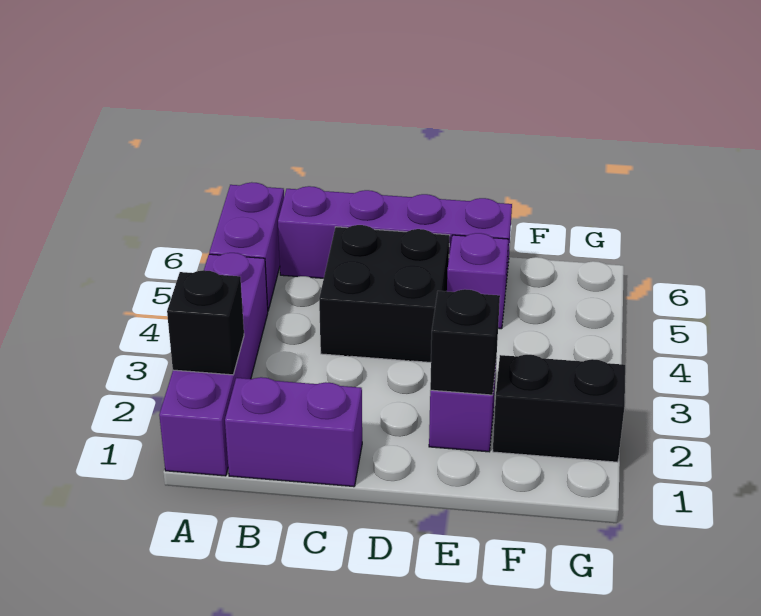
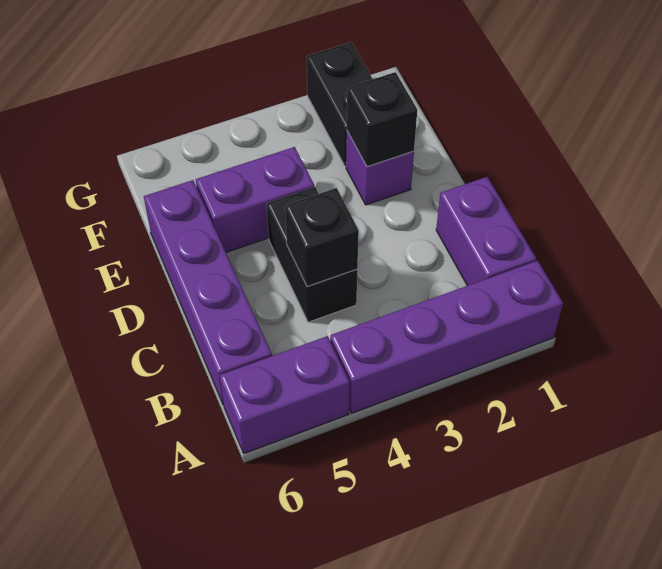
black brick A2 level 2 -> black brick C4 level 2
black brick C4:D5 level 1 -> black brick C4:D4 level 1
purple brick E5 level 1 -> purple brick E4:E5 level 1

